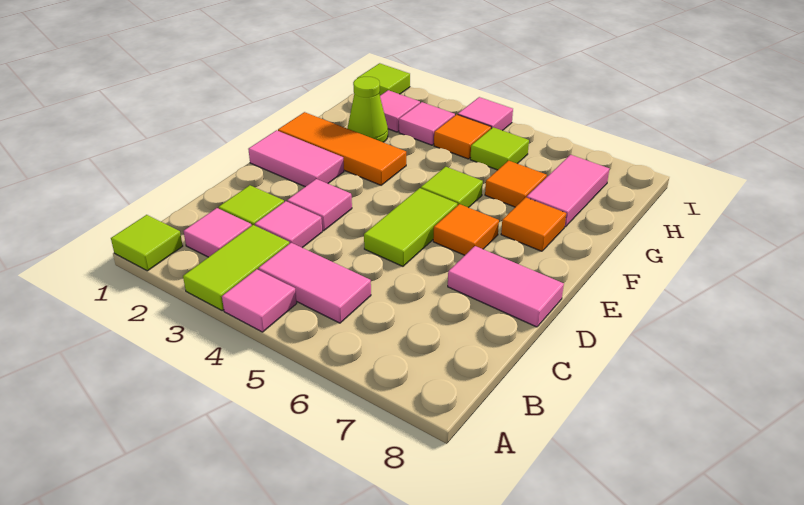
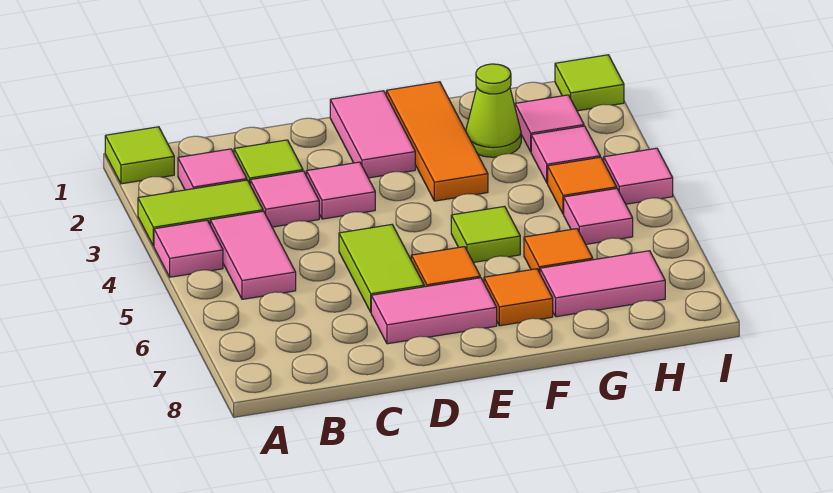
lime tile D5:E5 level 1 -> lime tile D5:D6 level 1
pink tile D7:D8 level 1 -> pink tile D7:E7 level 1
lime tile H5 level 1 -> pink tile H5 level 1

